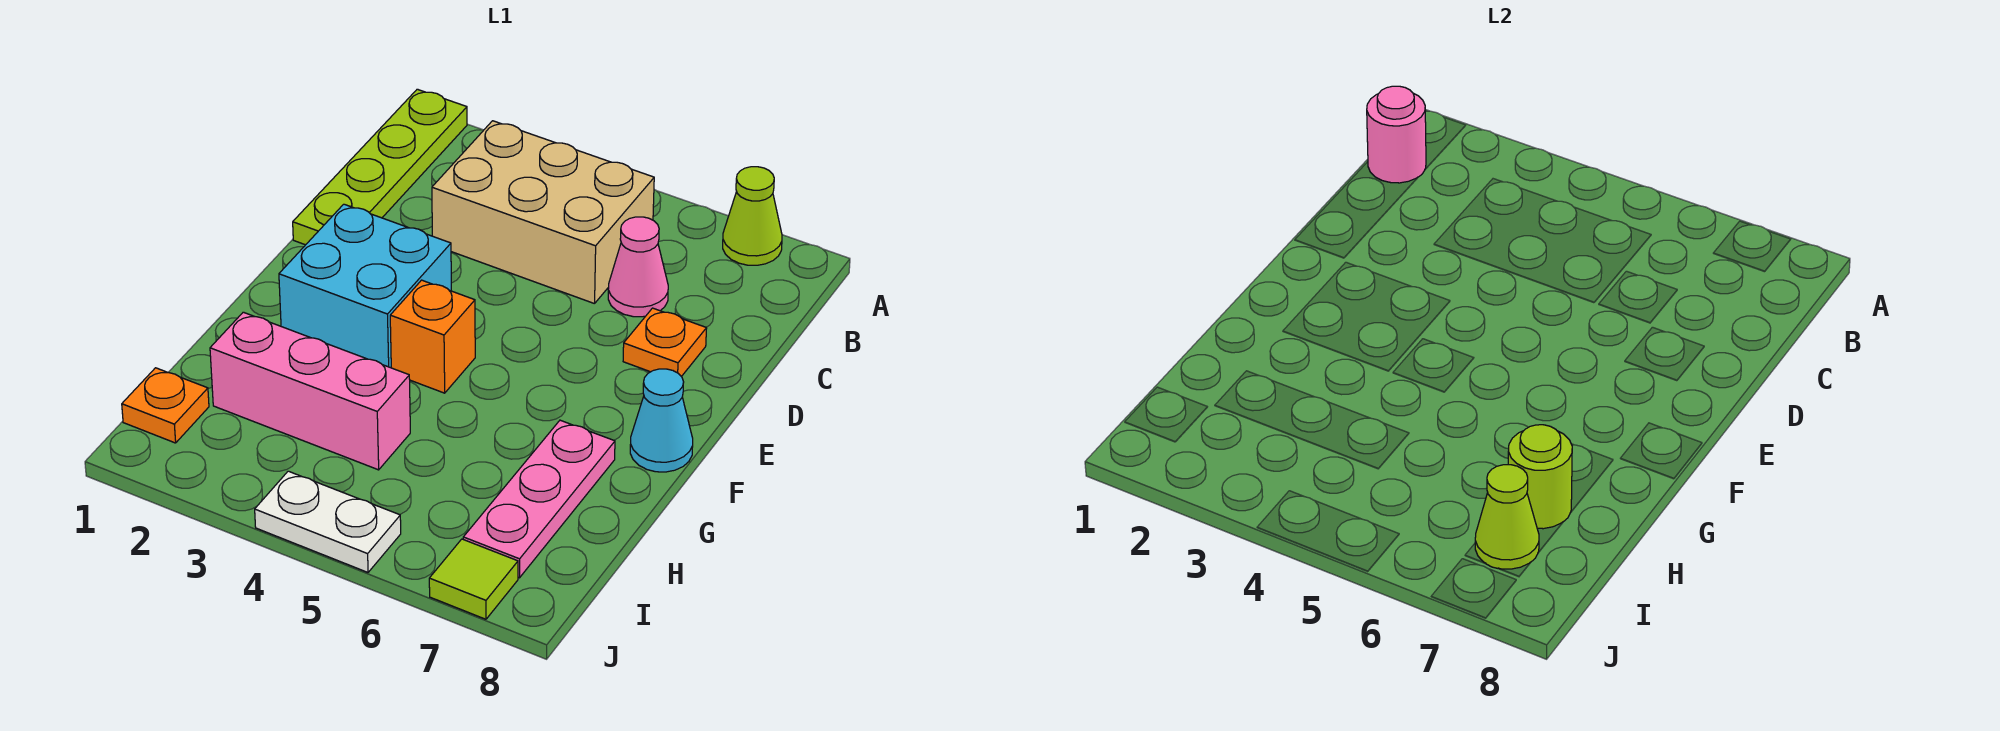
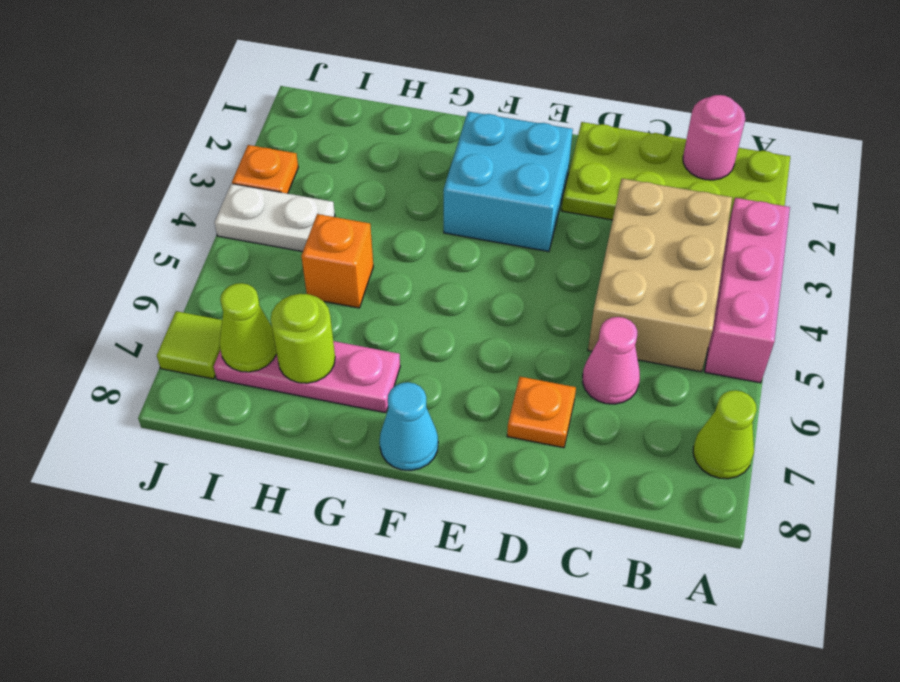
lime plate A1:D1 level 1 -> lime plate A1:D2 level 1
orange brick F4 level 1 -> orange brick H5 level 1
pink brick H2:H4 level 1 -> pink brick A3:A5 level 1
orange plate I1 level 1 -> orange plate J3 level 1
white plate J4:J5 level 1 -> white plate I4:J4 level 1

